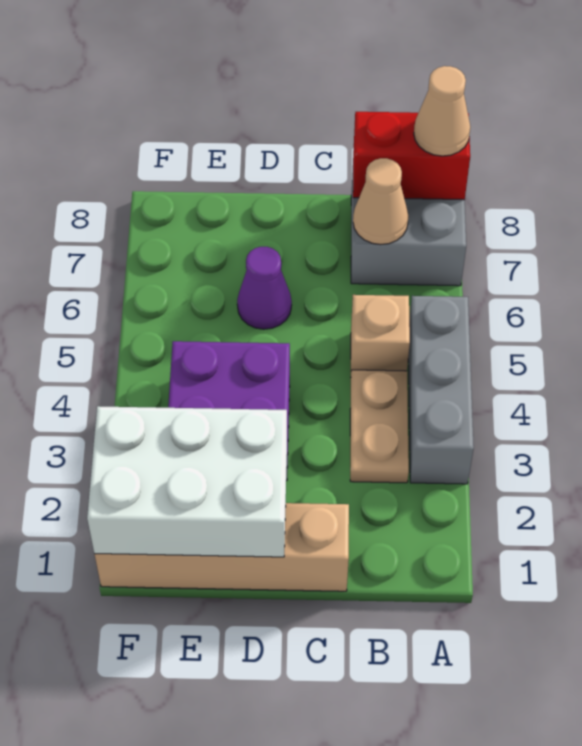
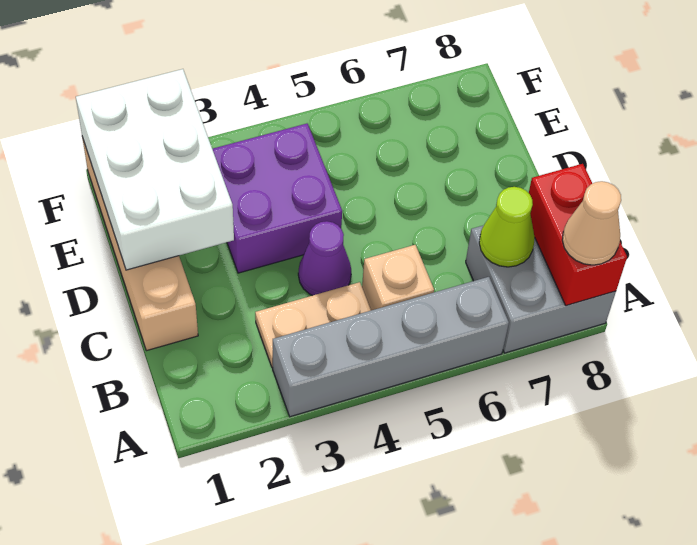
grey brick A3:A5 level 1 -> grey brick A3:A6 level 1
tan cone B7 level 2 -> lime cone B7 level 2
purple cone D6 level 1 -> purple cone C4 level 1

